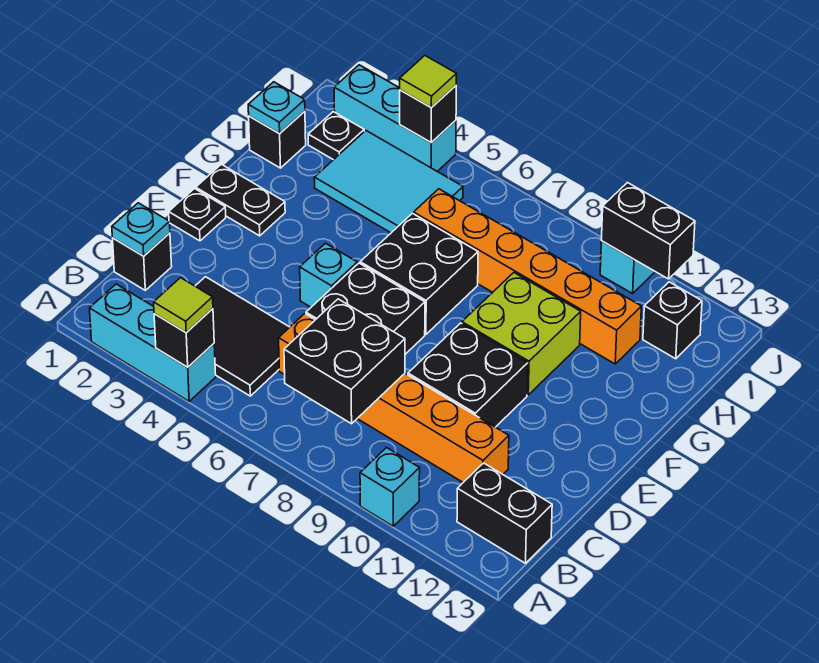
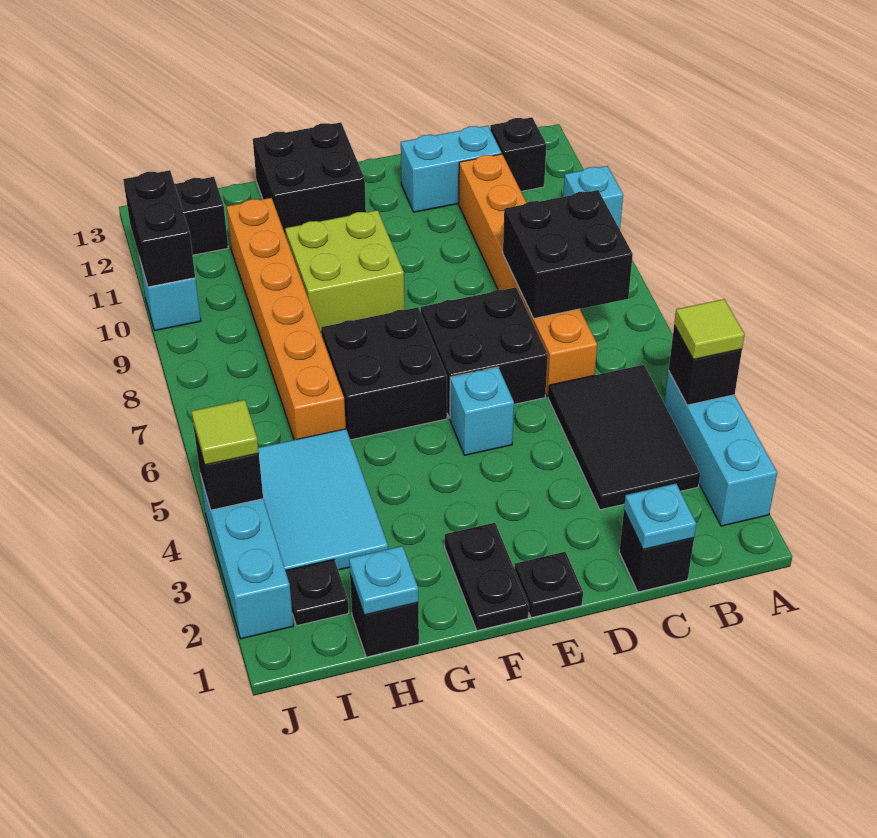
black brick B12:B13 level 1 -> black brick B12 level 1
none -> cyan brick C12:D12 level 1
black brick D9:E10 level 1 -> black brick F12:G13 level 1

